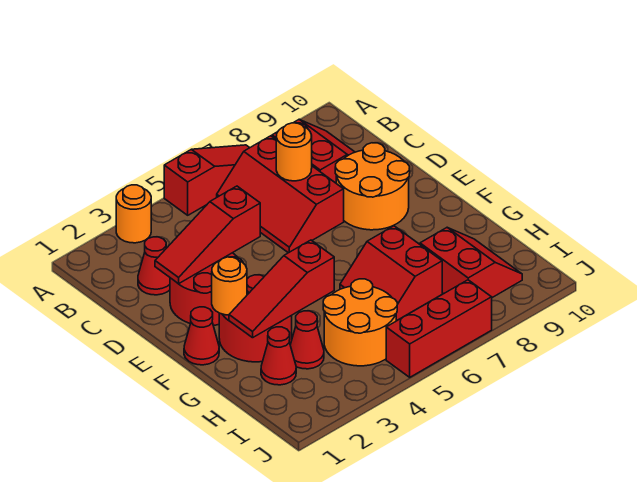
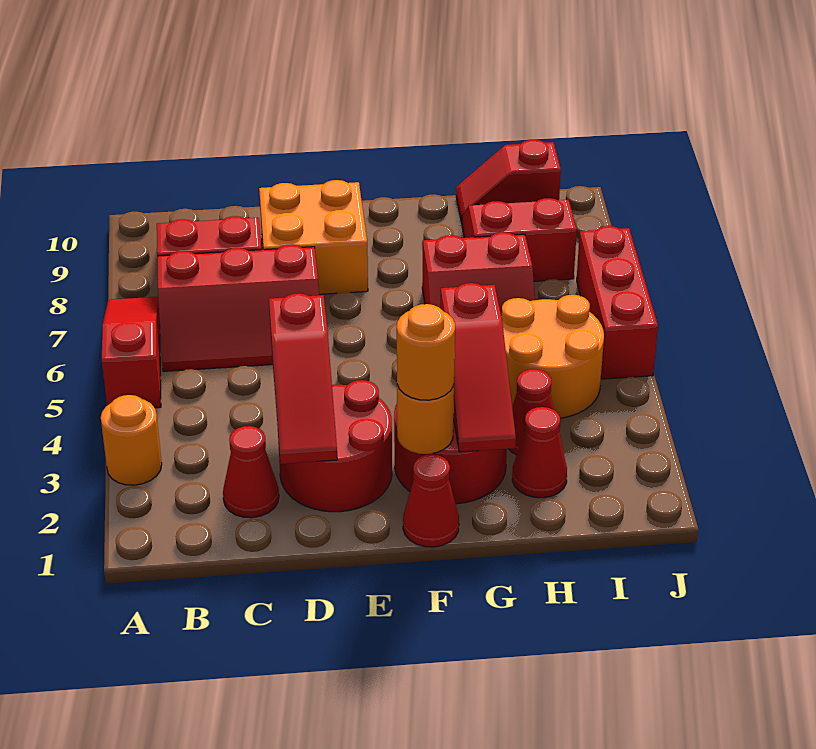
orange round brick C7 level 2 -> orange round brick F2 level 3
orange round brick D8:E9 level 1 -> orange brick D8:E9 level 1
none -> red slope H10:I10 level 1 top I

